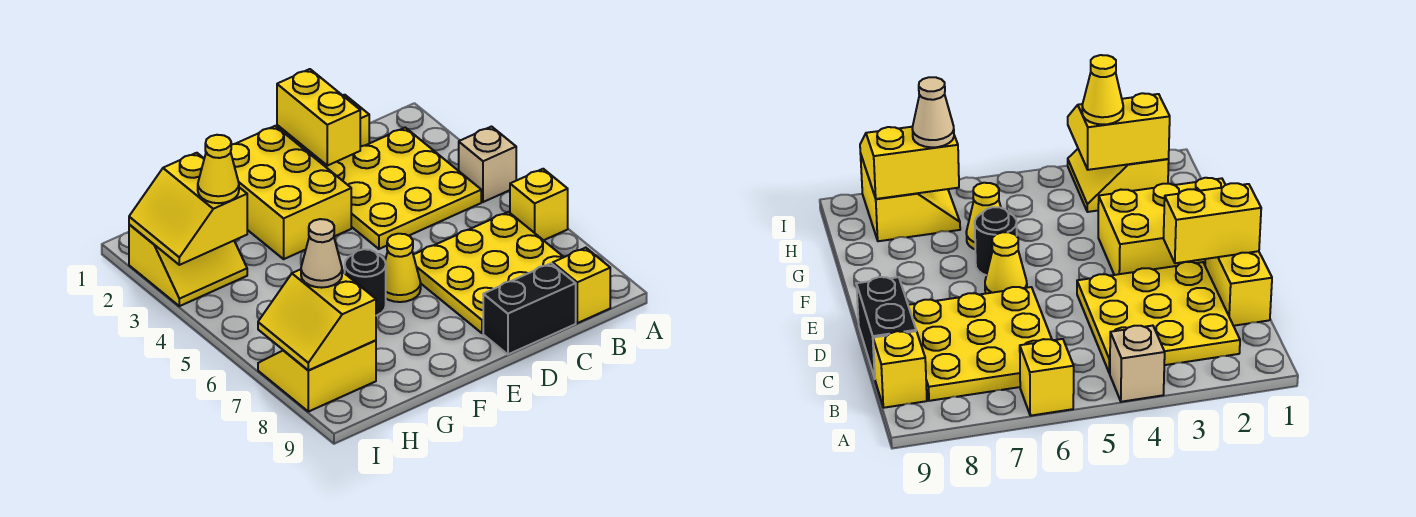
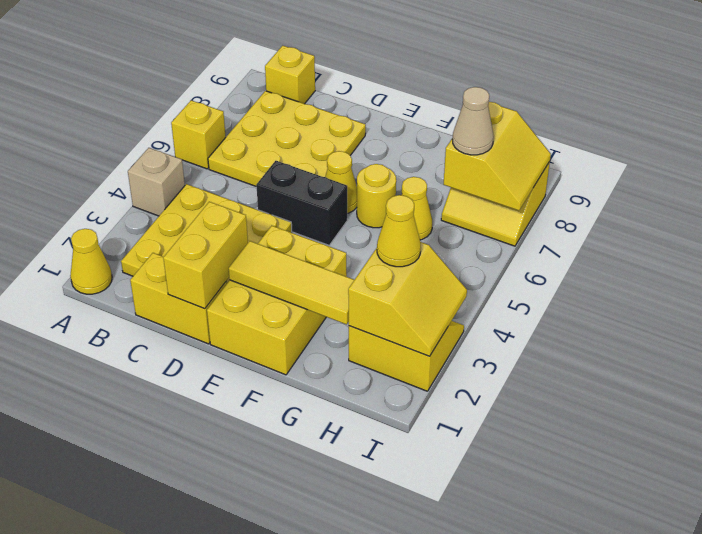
none -> yellow cone A1 level 1
black brick C9:D9 level 1 -> black brick D5:E5 level 1
none -> yellow tile E2:G2 level 2
black round brick F6 level 1 -> yellow round brick F6 level 1

